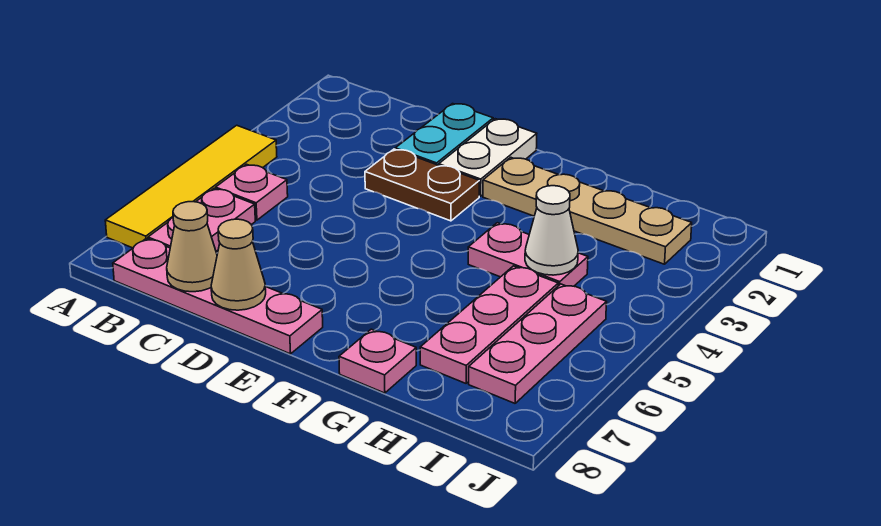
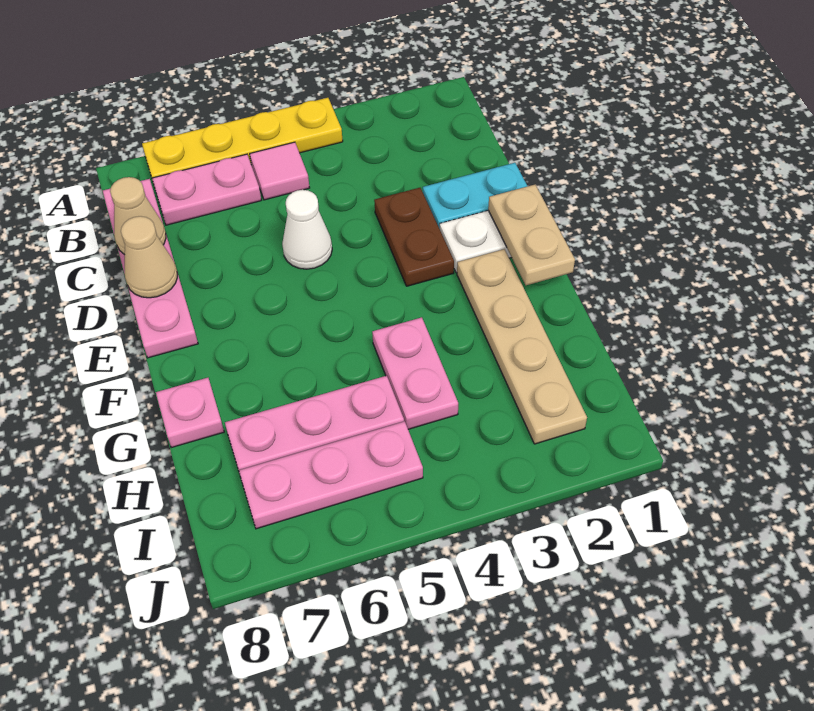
yellow tile A4:A7 level 1 -> yellow plate A4:A7 level 1
pink plate B5 level 1 -> pink tile B5 level 1
none -> tan plate E1:F1 level 2
white cone H4 level 2 -> white cone D5 level 1

